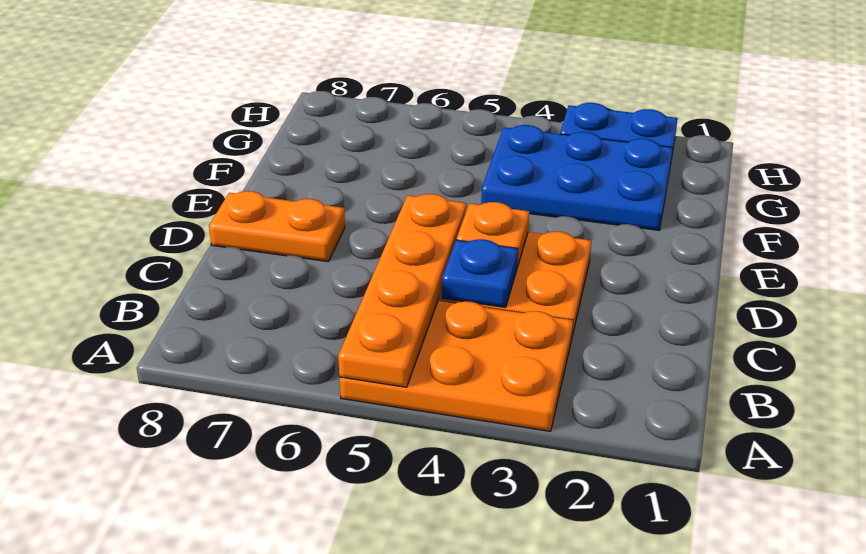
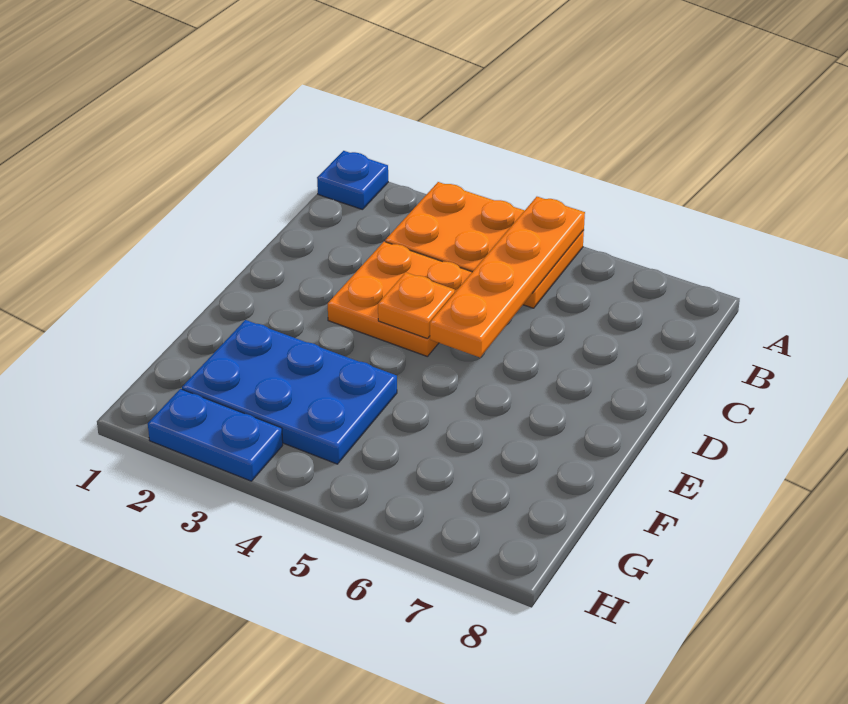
blue plate C4 level 2 -> blue plate A1 level 1
orange plate D7:D8 level 1 -> none

